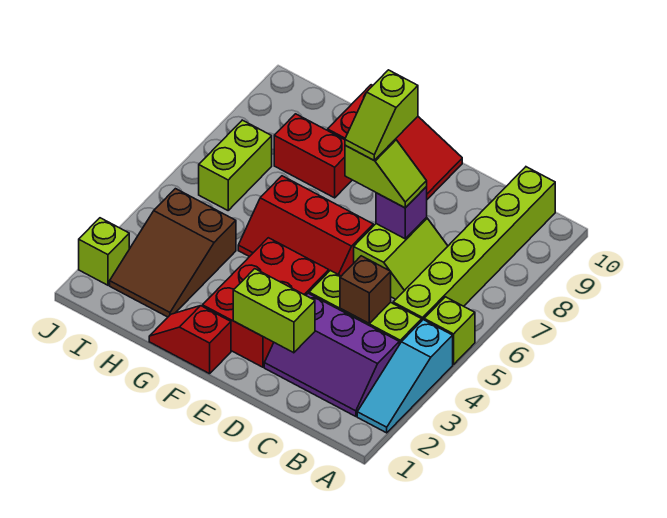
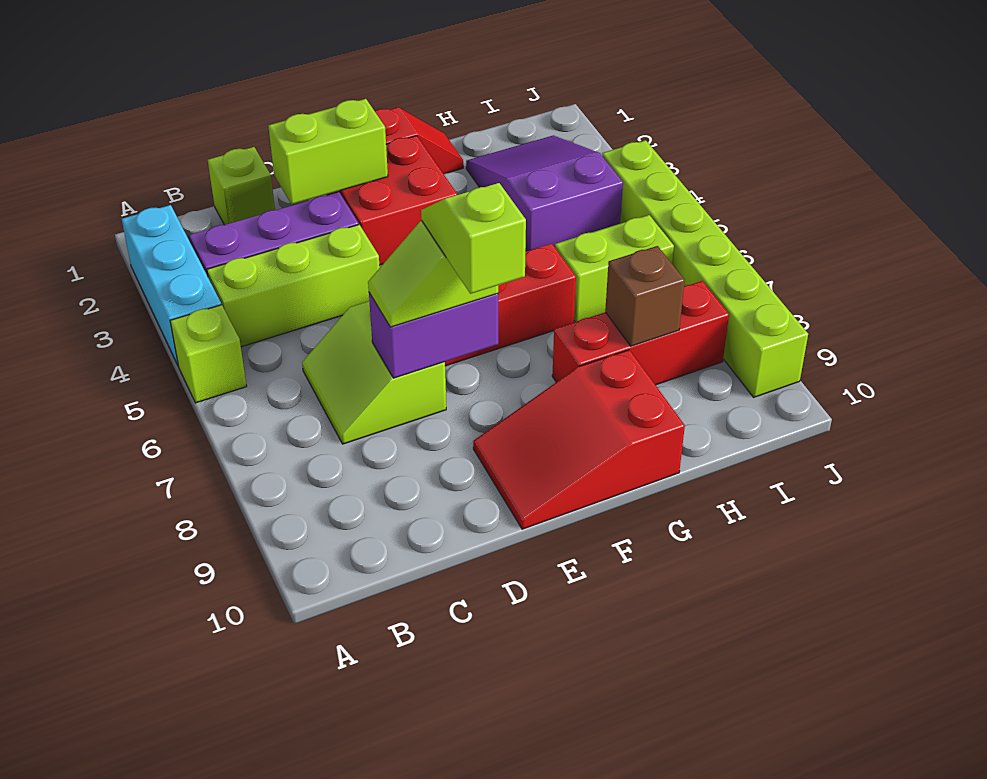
cyan slope A2:A4 level 1 top 4 -> cyan brick A2:A4 level 1
lime brick B5:B10 level 1 -> lime brick J4:J9 level 1
brown brick C4 level 2 -> brown brick H8 level 2
purple brick D7 level 2 -> purple brick D7:E7 level 2
red brick E2:F4 level 1 -> red brick E2:F3 level 1
red brick G8:H8 level 1 -> red brick G8:I8 level 1
brown slope H2:I4 level 1 top 4 -> purple slope H2:I4 level 1 top 4
lime brick I6:I7 level 1 -> lime brick H6:I6 level 1
lime brick J2 level 1 -> lime brick C1 level 1

